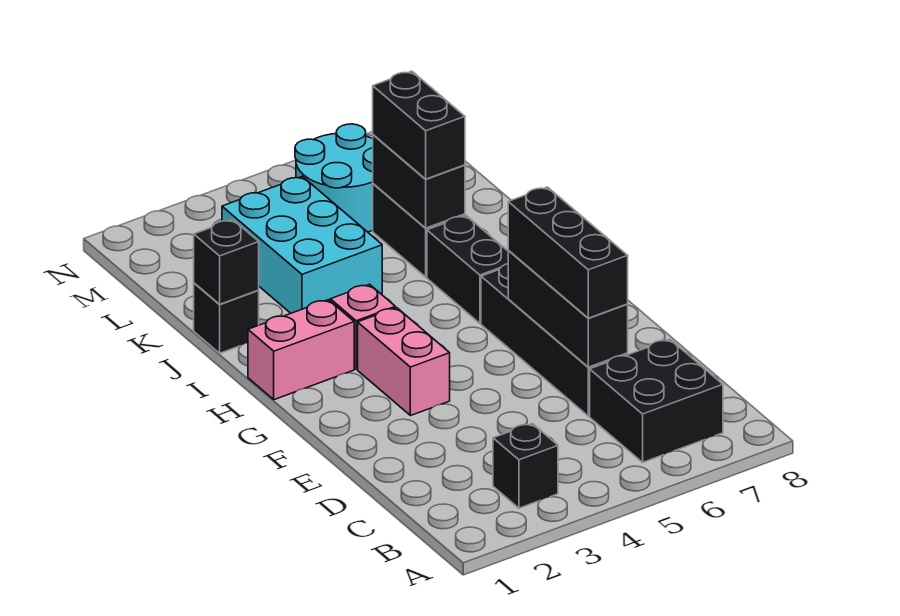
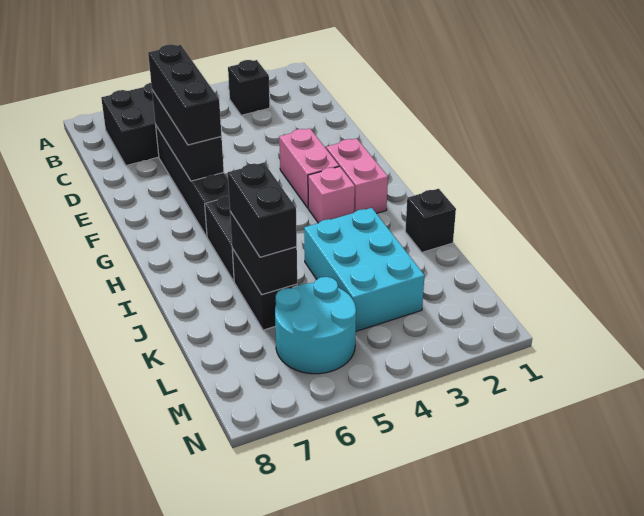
pink brick H1:H2 level 1 -> pink brick G2:H2 level 1
black brick J1 level 2 -> none

